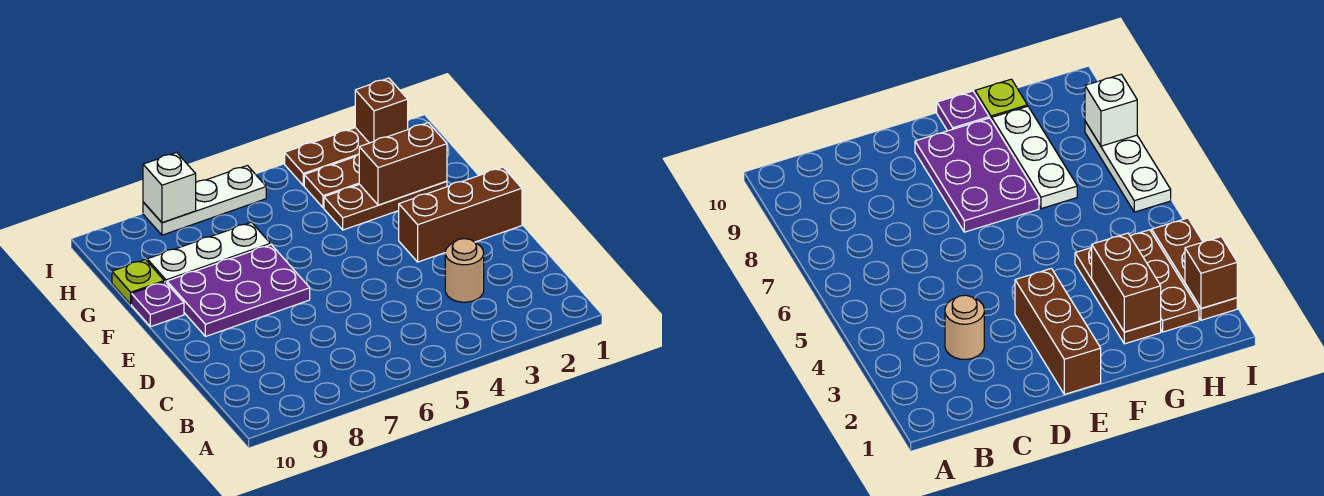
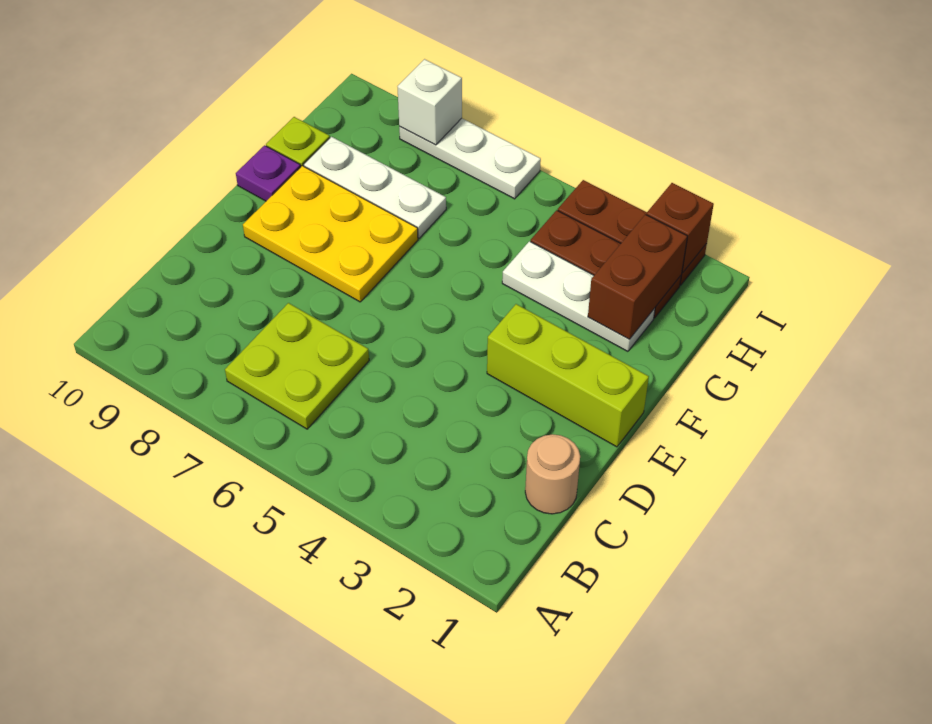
none -> lime plate B6:C7 level 1
tan round brick C3 level 1 -> tan round brick C1 level 1
brown brick E1:E3 level 1 -> lime brick E1:E3 level 1
purple plate E7:F9 level 1 -> yellow plate E7:F9 level 1
brown plate G2:G4 level 1 -> white plate G2:G4 level 1
brown brick G2:G3 level 2 -> brown brick G2:H2 level 2

